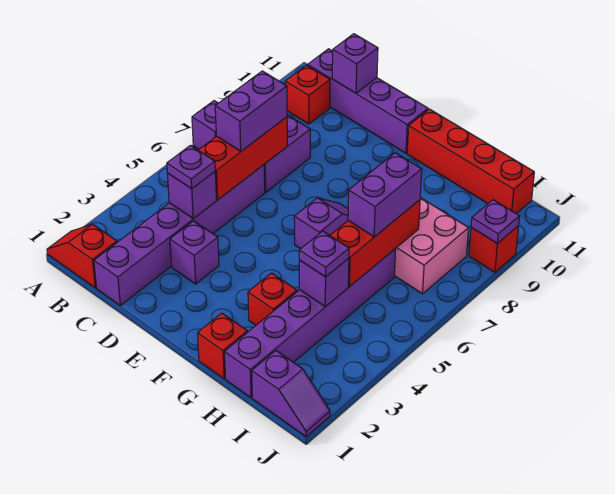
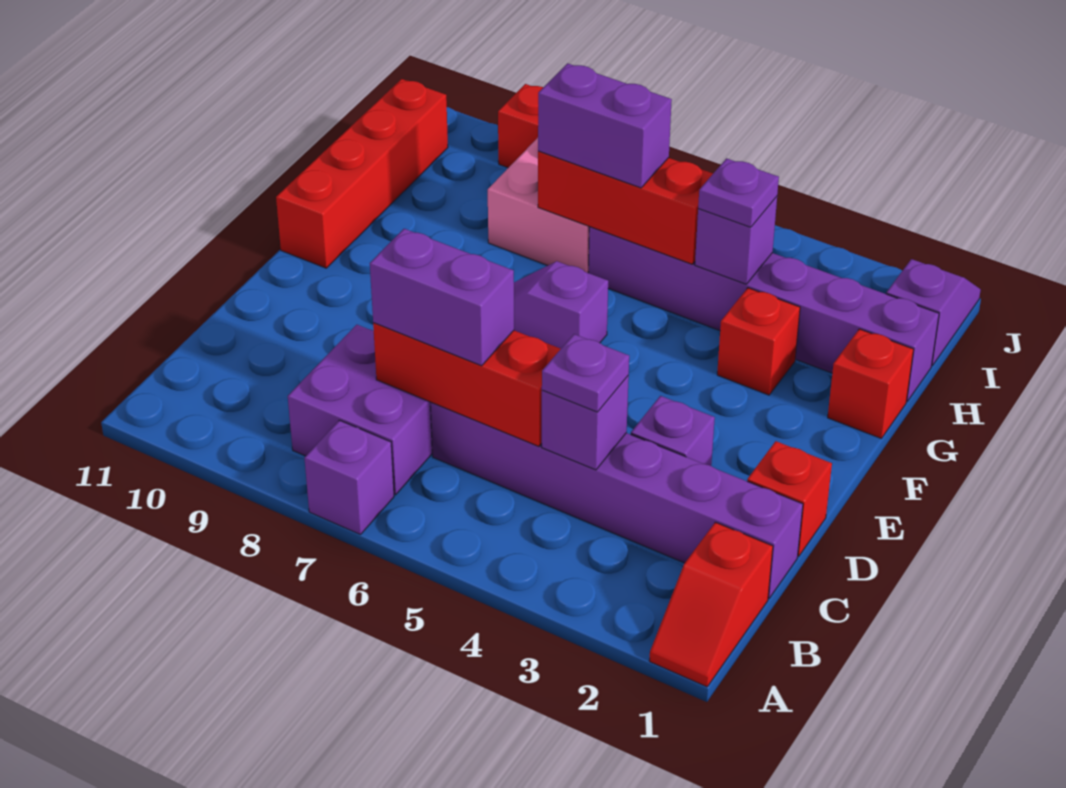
red brick B10 level 1 -> red brick D1 level 1
purple brick B11:E11 level 1 -> none
purple brick C11 level 2 -> none
purple plate J9 level 2 -> none

